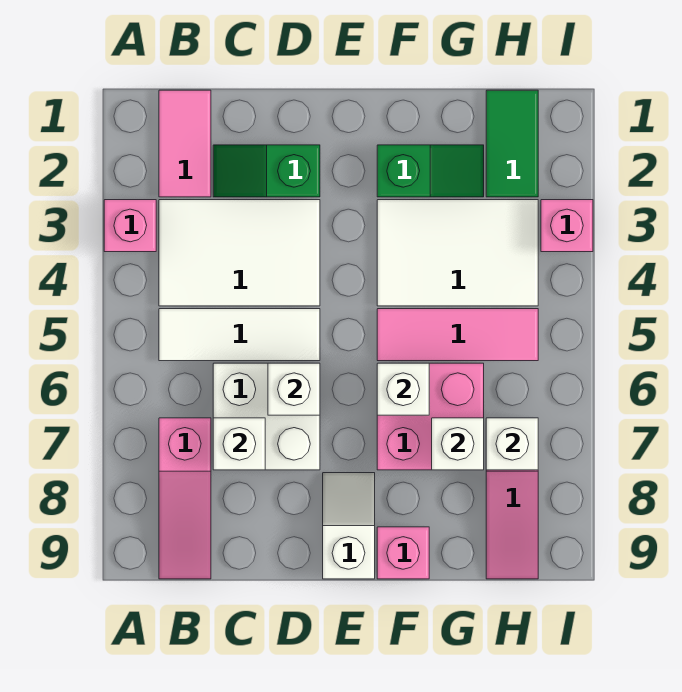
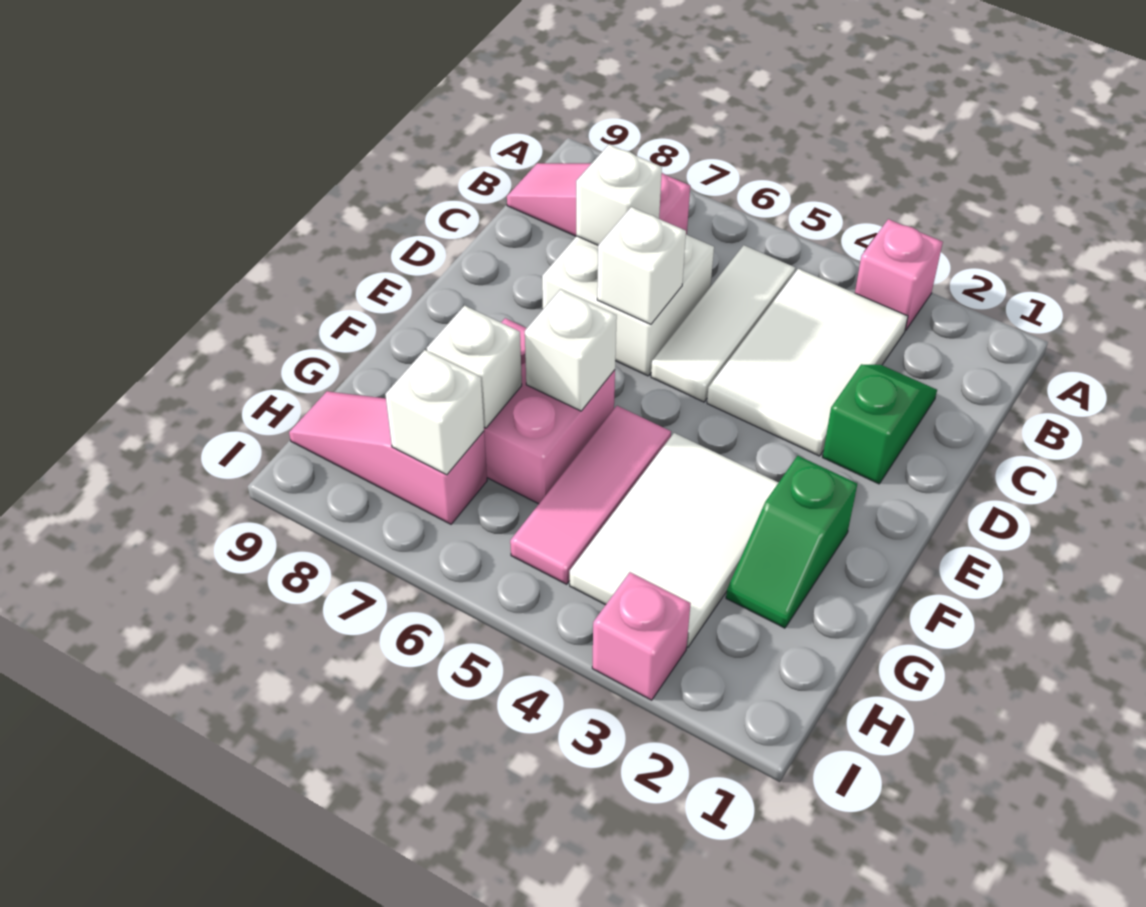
pink tile B1:B2 level 1 -> none
white slope E8:E9 level 1 top 9 -> none
pink brick F9 level 1 -> none
green tile H1:H2 level 1 -> none

